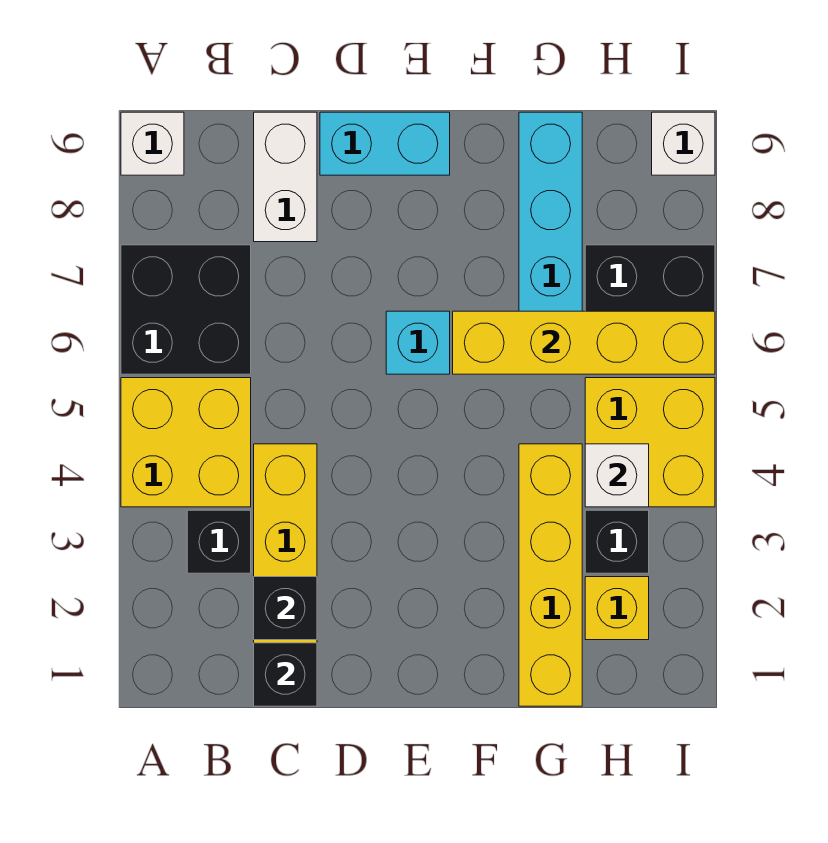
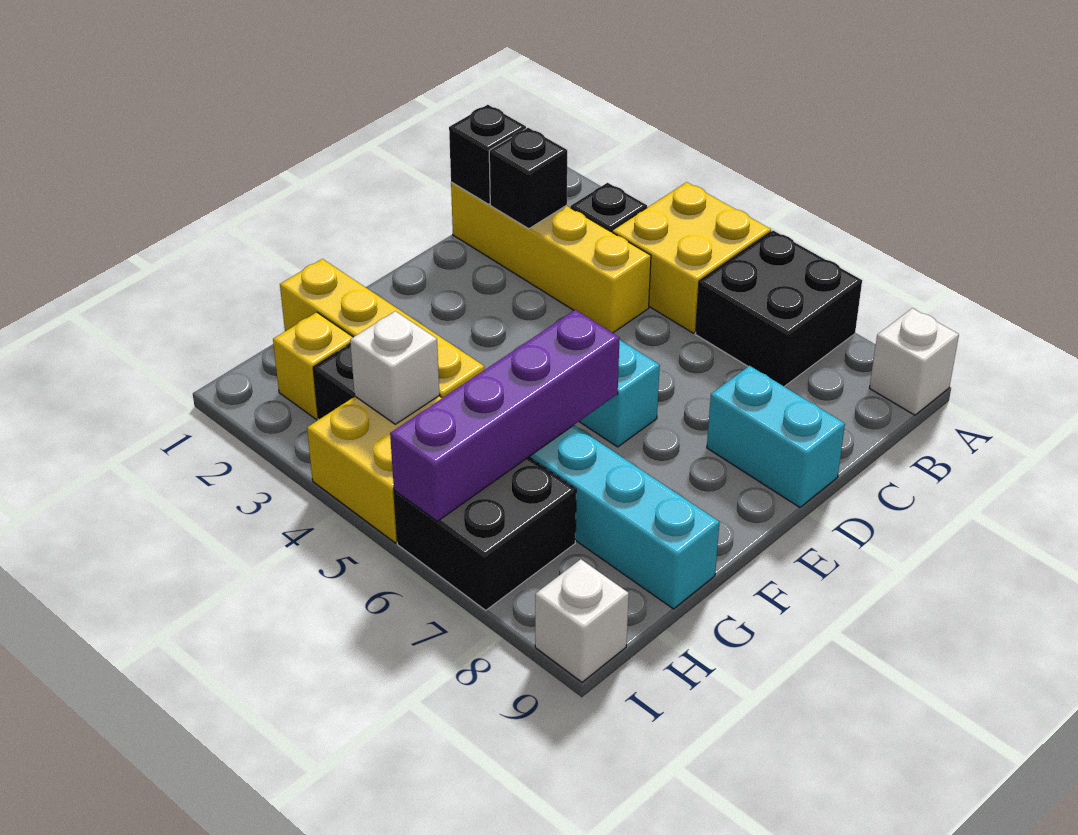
white brick C8:C9 level 1 -> none
cyan brick D9:E9 level 1 -> cyan brick D8:D9 level 1
yellow brick F6:I6 level 2 -> purple brick F6:I6 level 2

